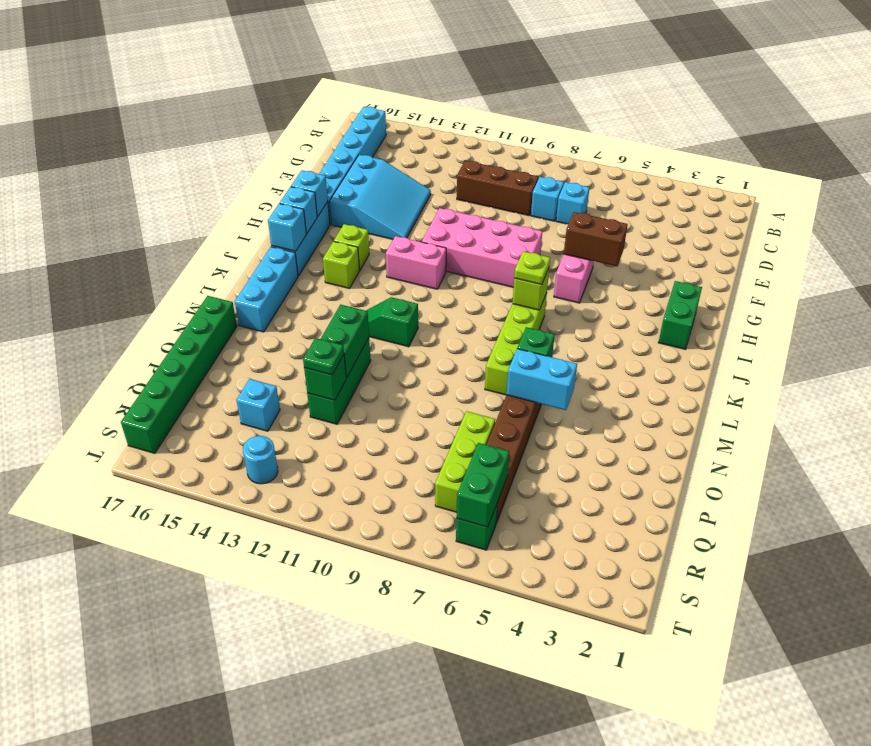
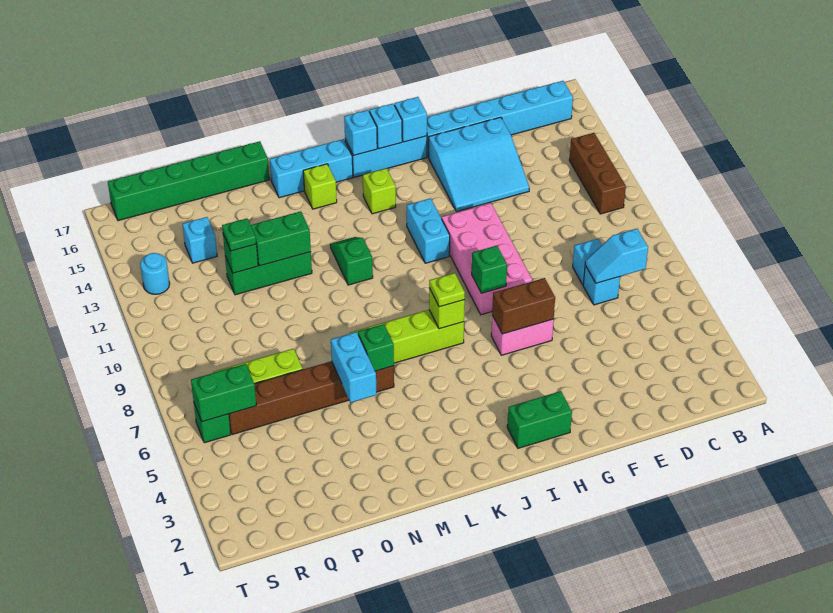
none -> cyan slope C7:D7 level 2 top C
brown brick D9:D11 level 1 -> brown brick B11:B13 level 1
brown brick G5:G6 level 2 -> brown brick G6:H6 level 2
none -> green brick H8 level 2
pink brick I11:I12 level 1 -> cyan brick I11:I12 level 1
lime brick I14 level 1 -> lime brick L15 level 1

